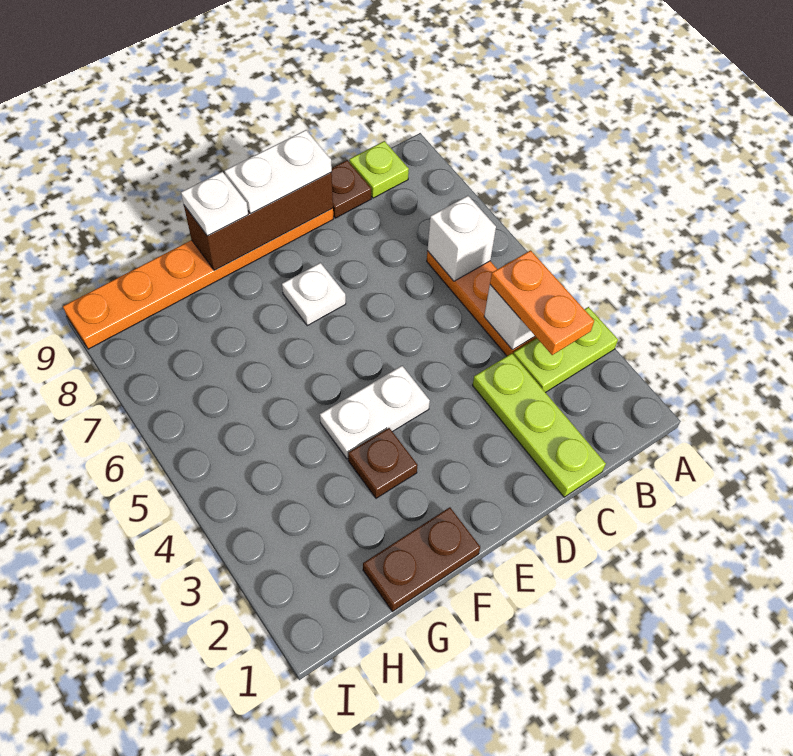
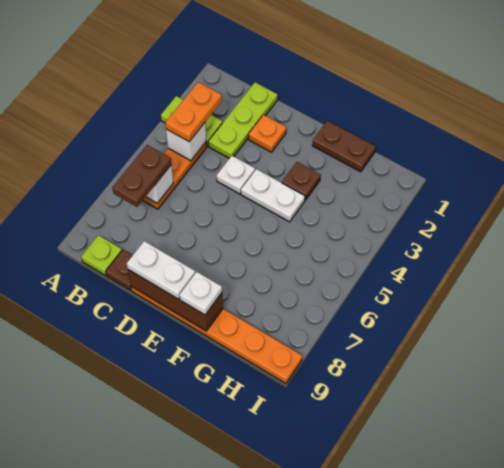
none -> brown plate B6:B7 level 3
none -> orange plate D2 level 1
white plate E7 level 1 -> white plate D4 level 1

